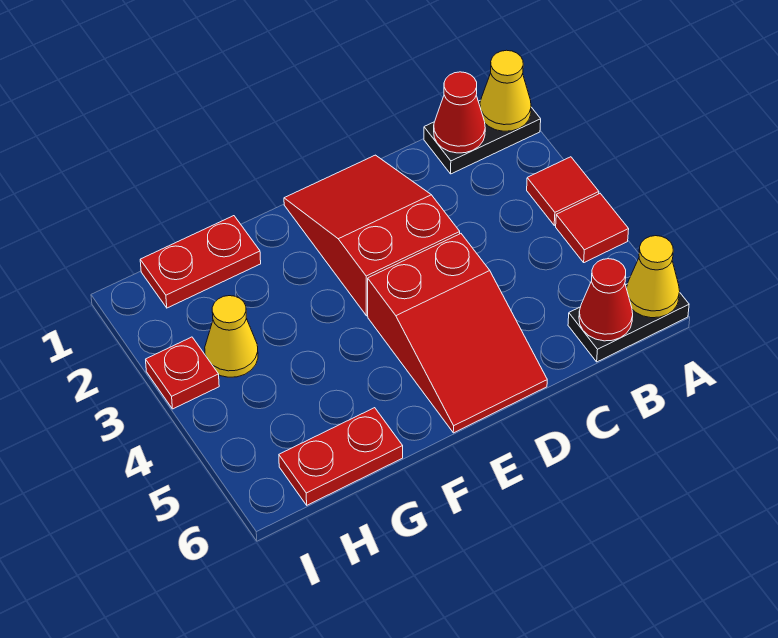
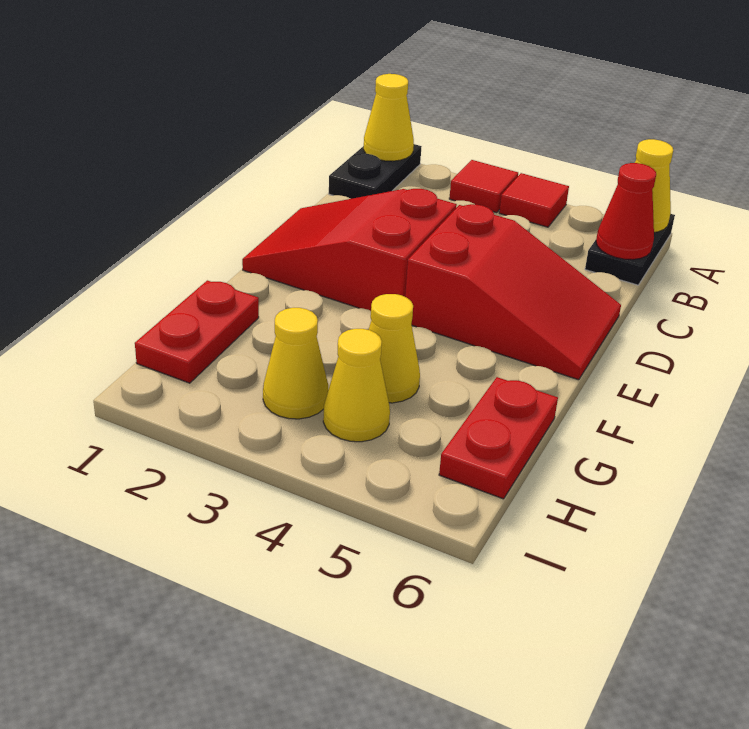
red cone B1 level 2 -> none
none -> yellow cone G4 level 1
none -> yellow cone H4 level 1
red plate I3 level 1 -> none

